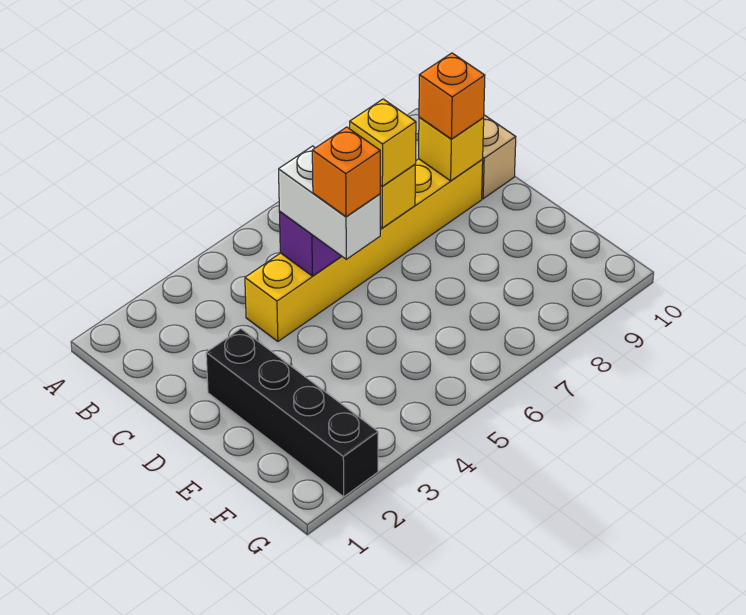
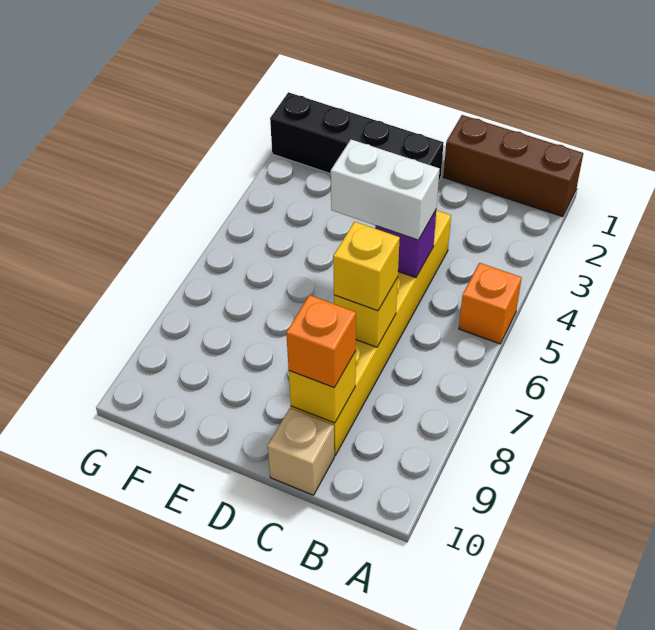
none -> brown brick A1:C1 level 1
orange brick D5 level 4 -> orange brick A5 level 1

